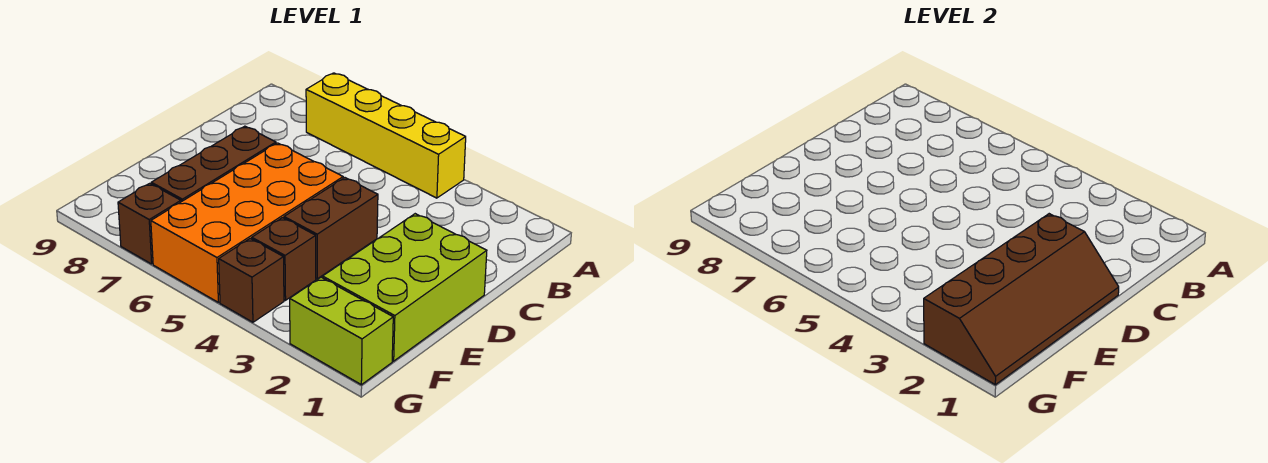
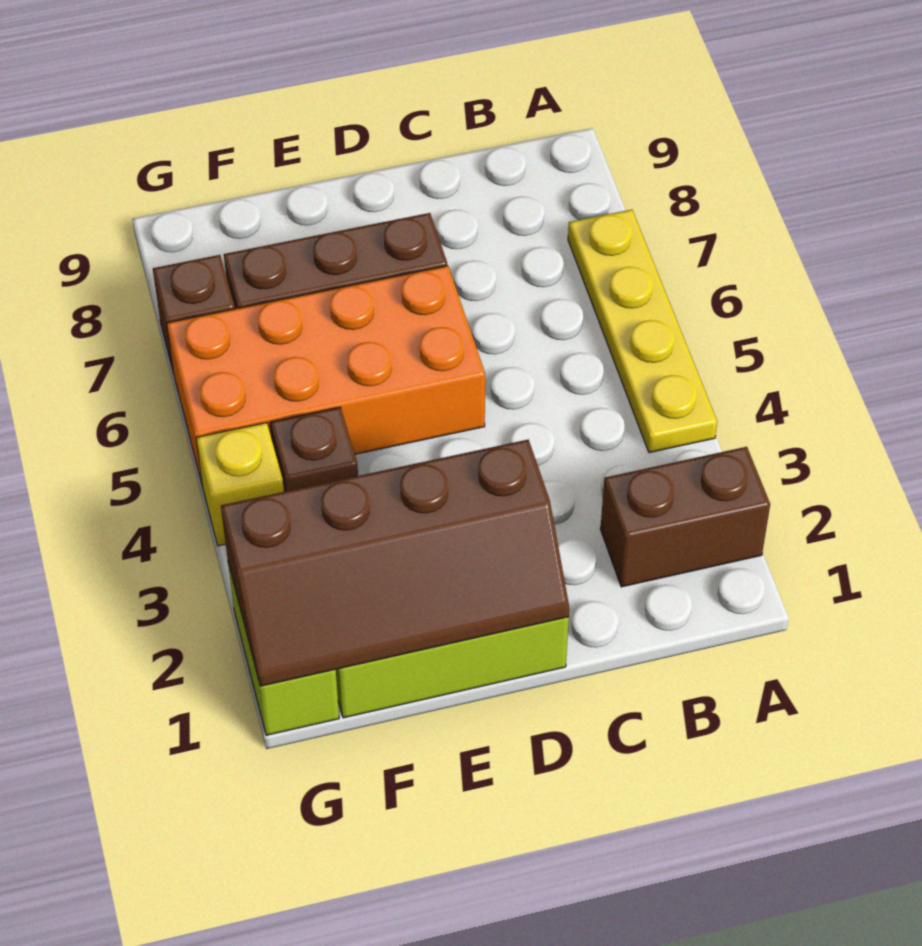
yellow brick A4:A7 level 1 -> yellow plate A4:A7 level 1
brown brick D4:E4 level 1 -> brown brick A2:B2 level 1
brown brick G4 level 1 -> yellow brick G4 level 1

